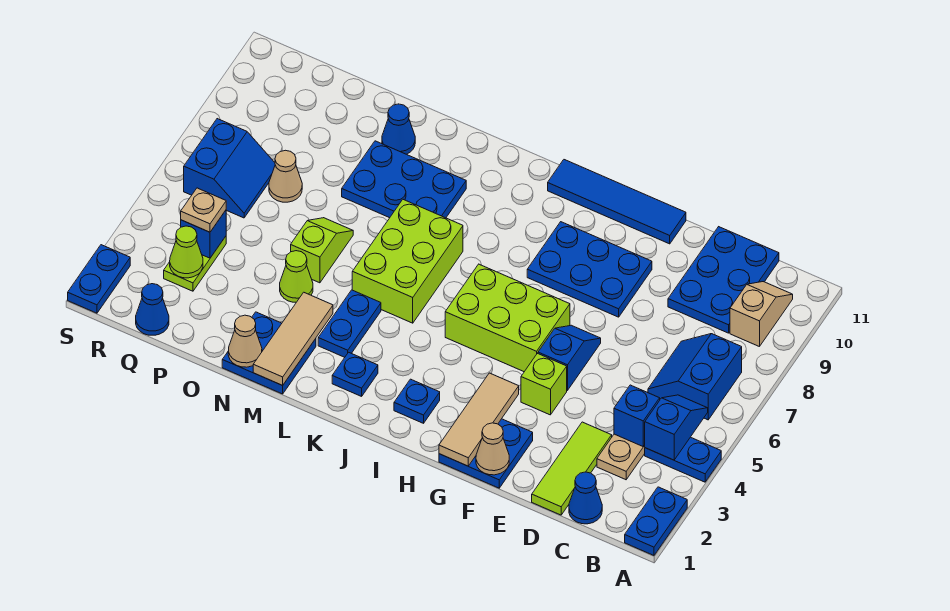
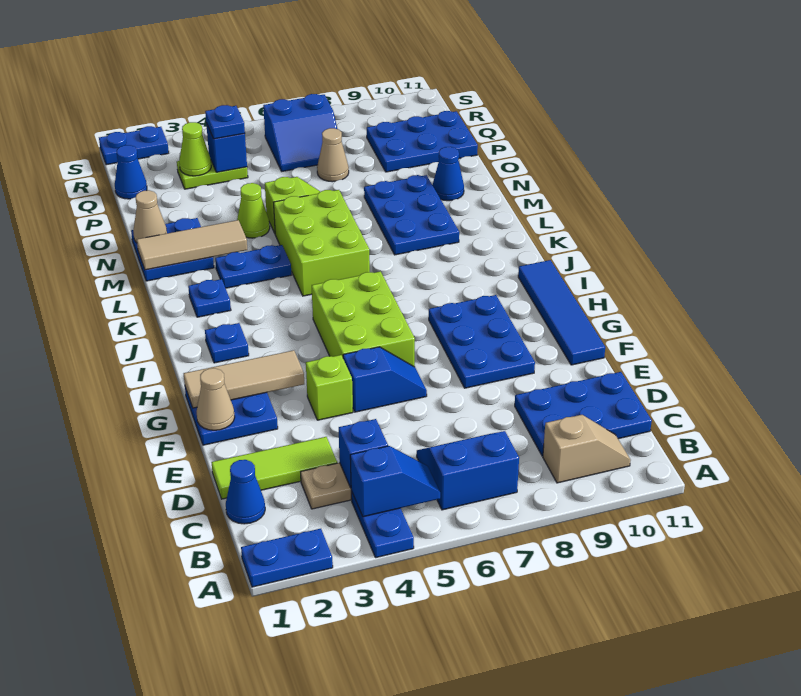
lime brick K5:L7 level 1 -> lime brick K5:M6 level 1
none -> blue plate P9:Q11 level 1
tan plate Q4 level 3 -> blue plate Q4 level 3

